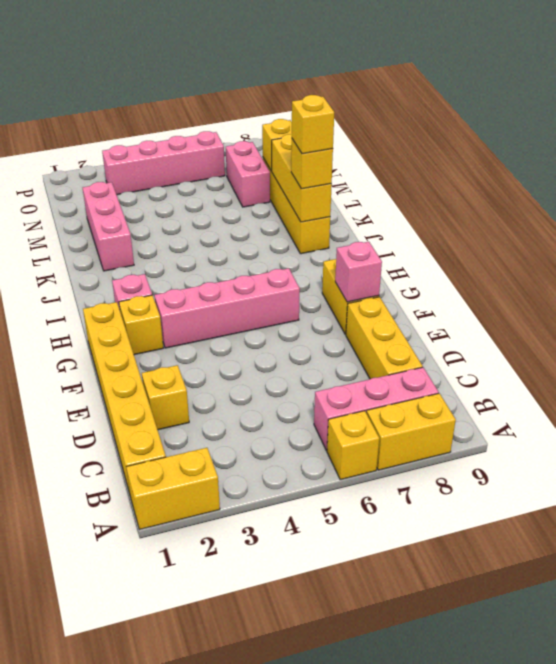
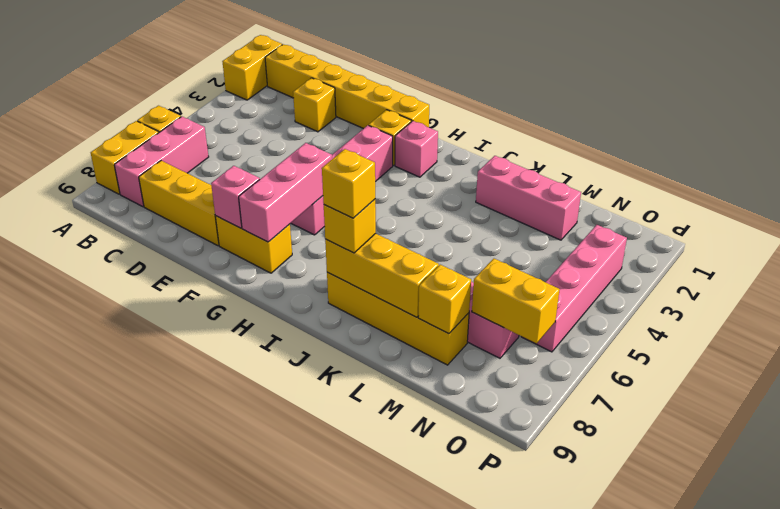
none -> pink brick G6:G8 level 2
none -> yellow brick N7:O7 level 2

